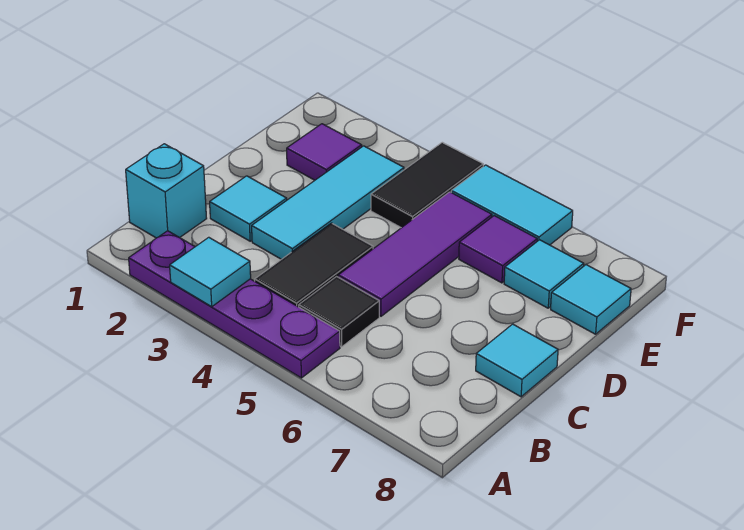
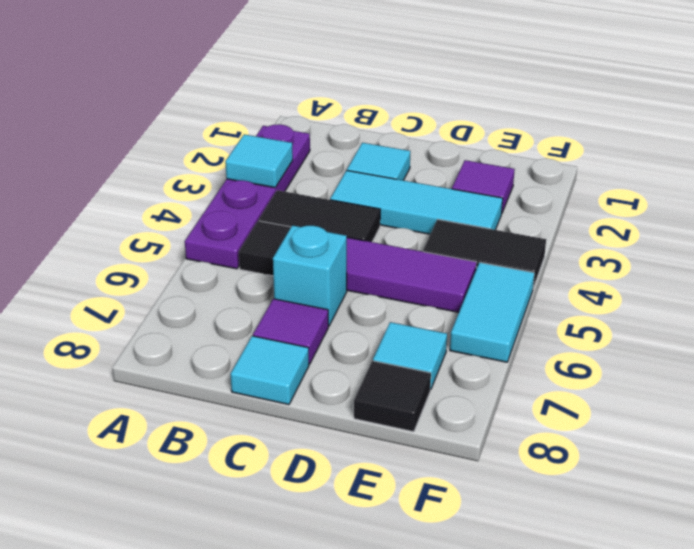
cyan brick B1 level 1 -> cyan brick C6 level 1
purple tile E6 level 1 -> purple tile C7 level 1
cyan tile E8 level 1 -> black tile E8 level 1

